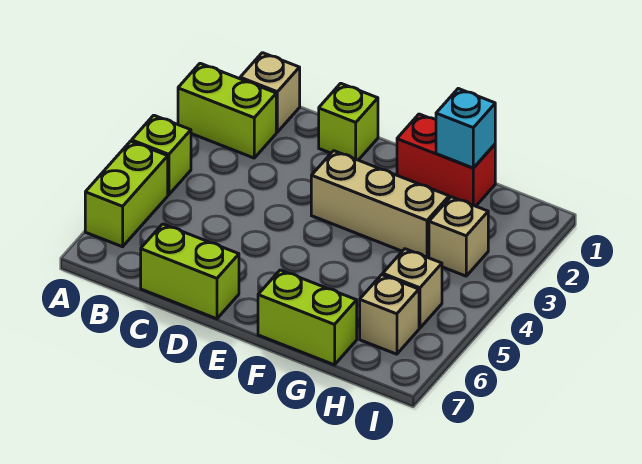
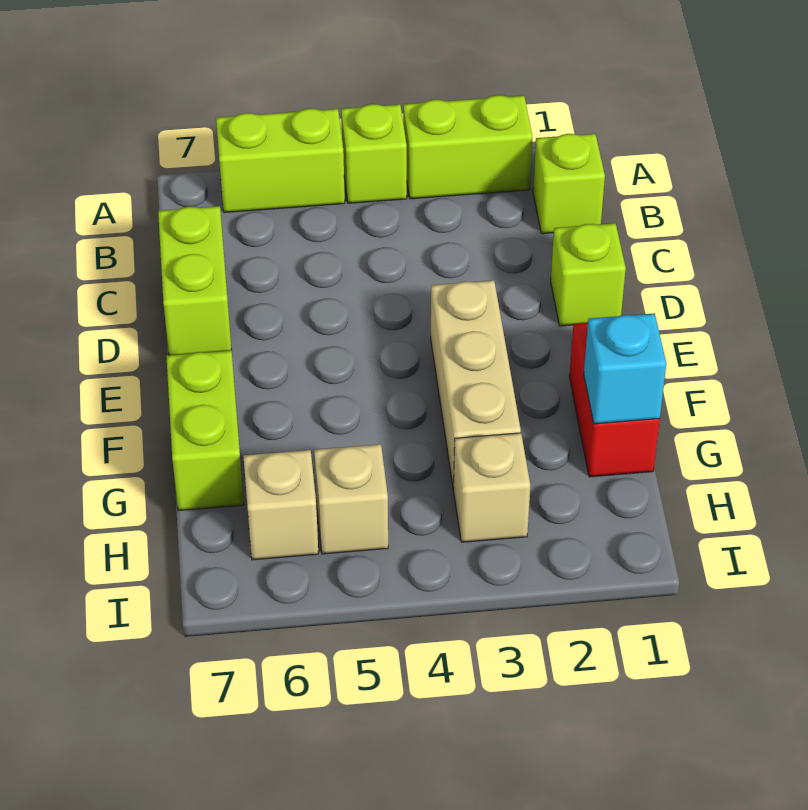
lime brick A2:B2 level 1 -> lime brick A2:A3 level 1
tan brick B1 level 1 -> lime brick B1 level 1

